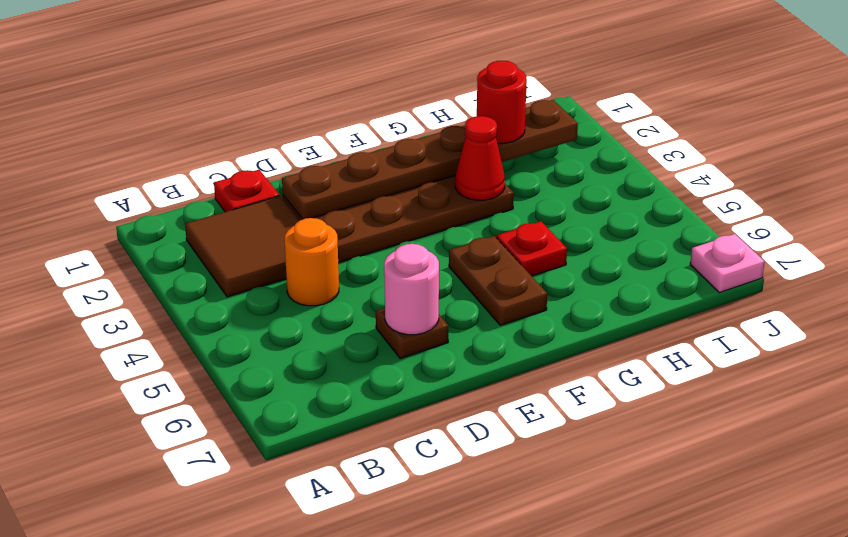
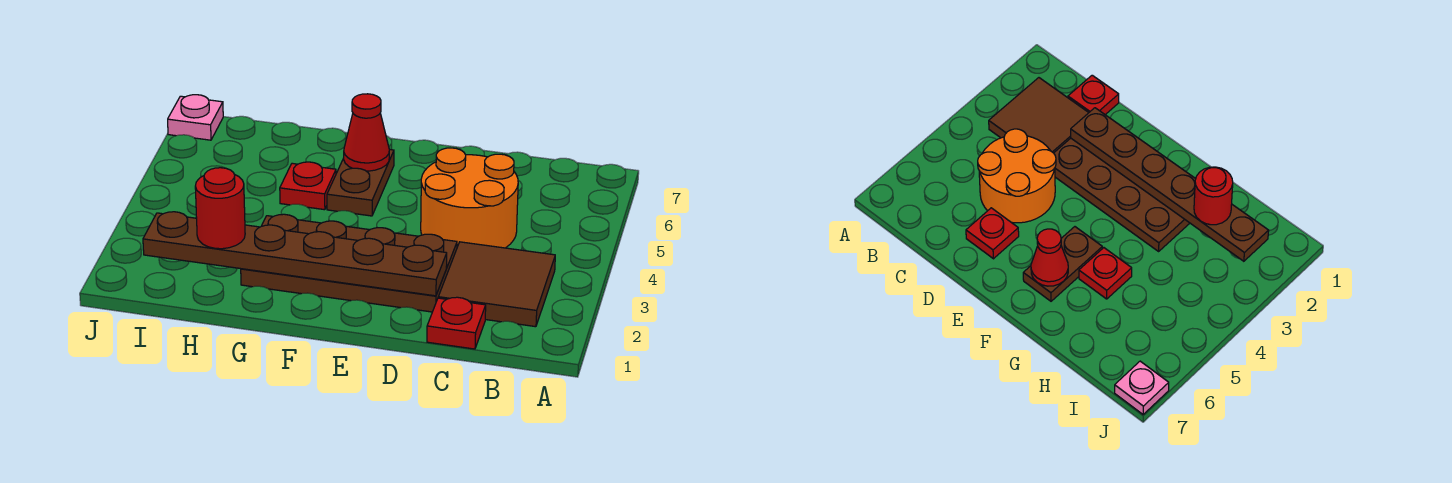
orange round brick C4 level 1 -> orange round brick C4:D5 level 1
brown plate D6 level 1 -> red plate D6 level 1
pink round brick D6 level 2 -> none
red cone G3 level 2 -> red cone F6 level 2

